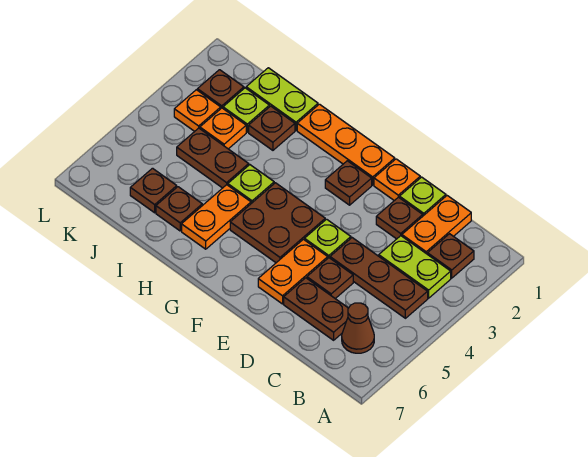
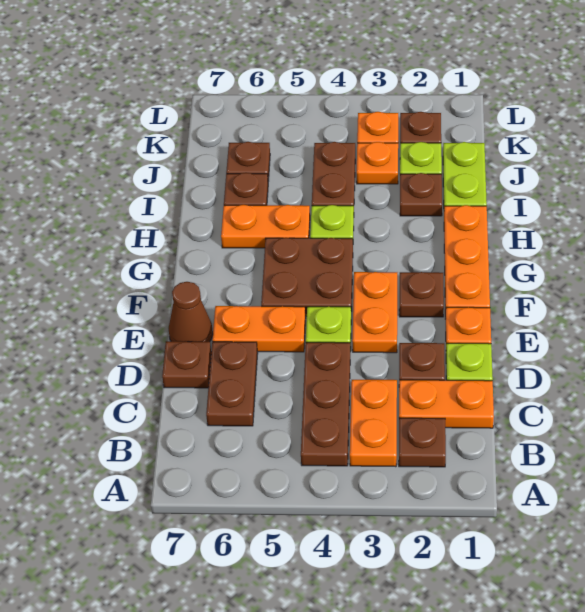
lime plate B3:C3 level 1 -> orange plate B3:C3 level 1
brown cone B6 level 1 -> brown cone E7 level 1
brown plate D5 level 1 -> brown plate D7 level 1
none -> orange plate E3:F3 level 1

